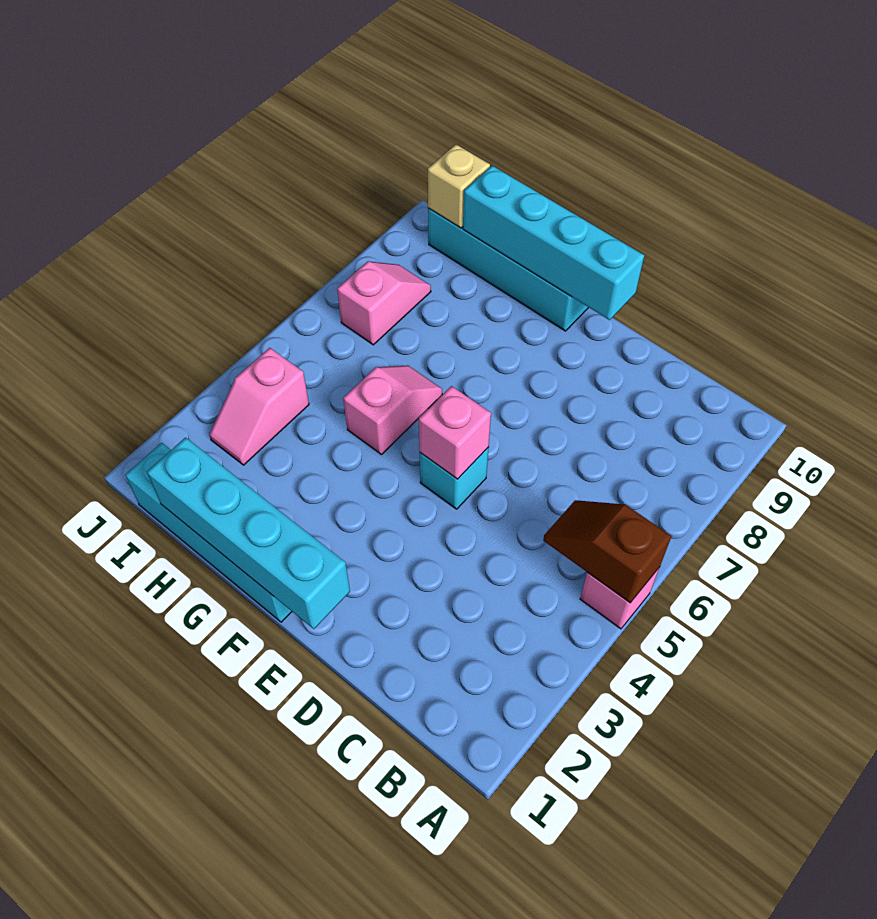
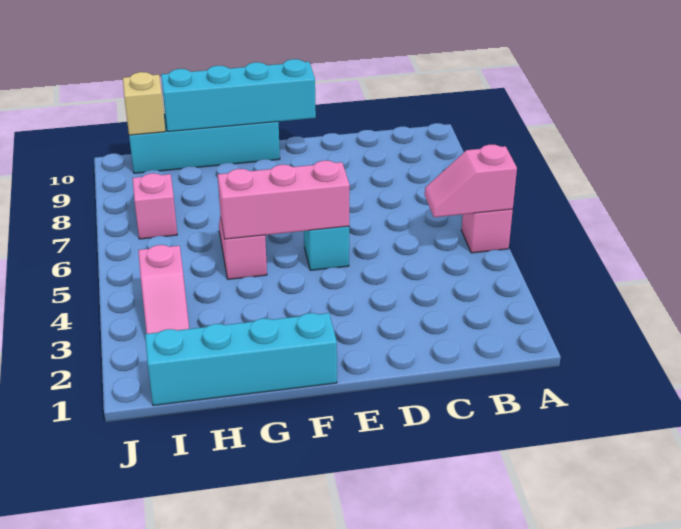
brown slope A5:B5 level 2 top A -> pink slope A5:B5 level 2 top A
cyan brick E1:H1 level 2 -> none
pink brick E5 level 2 -> pink brick E5:G5 level 2

